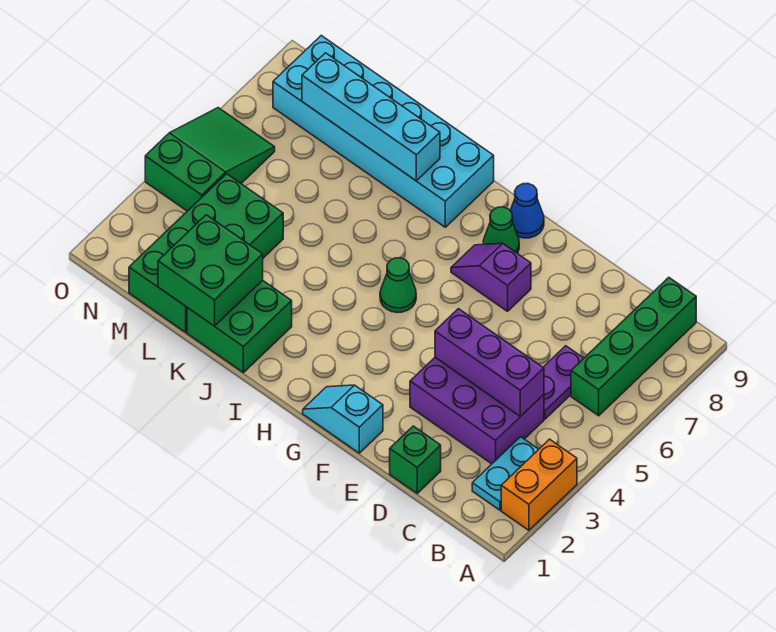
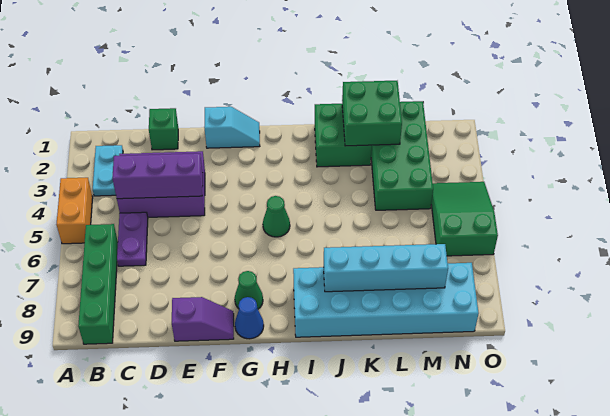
orange brick A2:A3 level 1 -> orange brick A4:A5 level 1
purple slope F7:G7 level 1 top F -> purple slope E9:F9 level 1 top E
green slope N4:O6 level 1 top 4 -> green slope N4:O6 level 1 top 6

